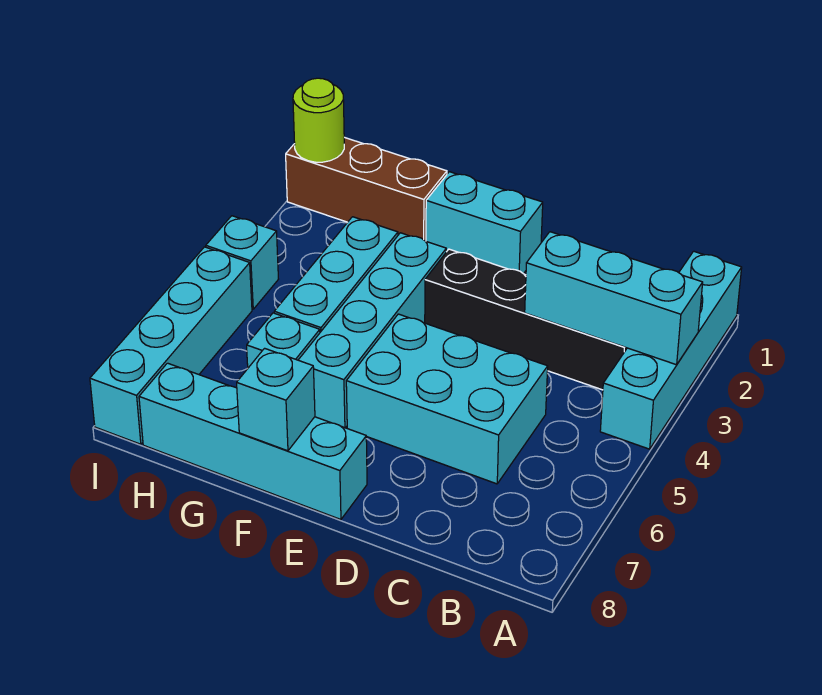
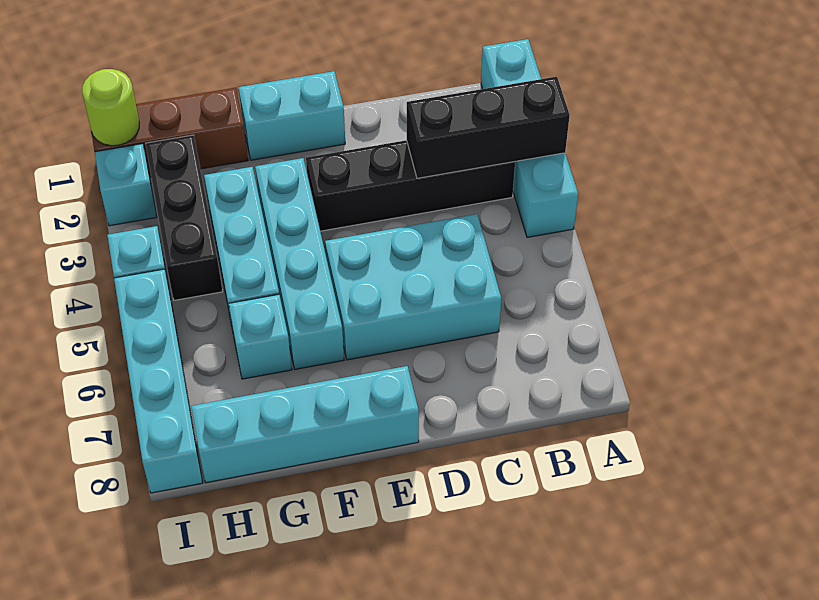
cyan brick A3:C3 level 2 -> black brick A3:C3 level 2
cyan brick F8 level 2 -> cyan brick I2 level 1
none -> black brick H2:H4 level 1

